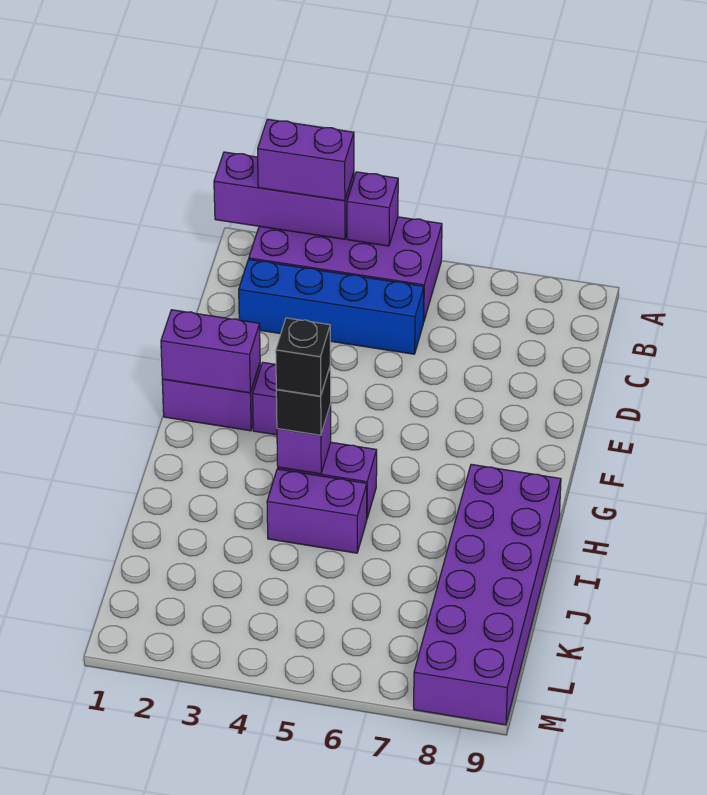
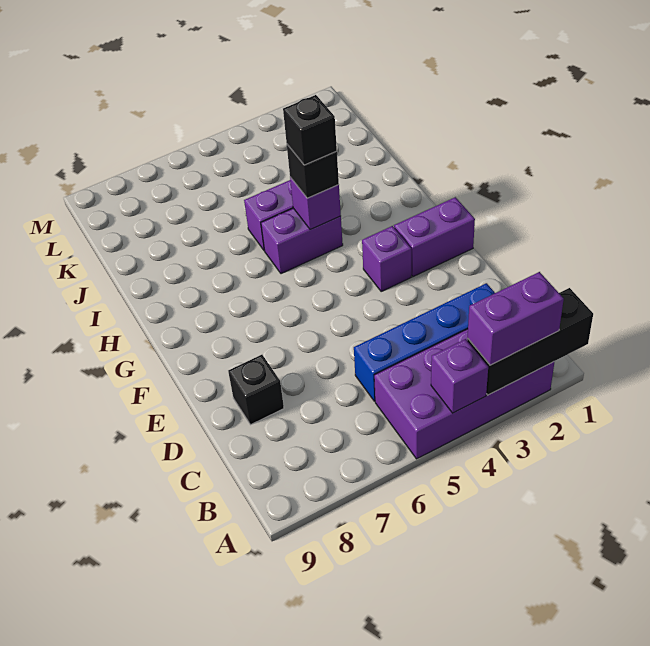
purple brick A1:A3 level 2 -> black brick A1:A3 level 2
none -> black brick D8 level 1
purple brick F1:F2 level 2 -> none
purple brick H8:M9 level 1 -> none

